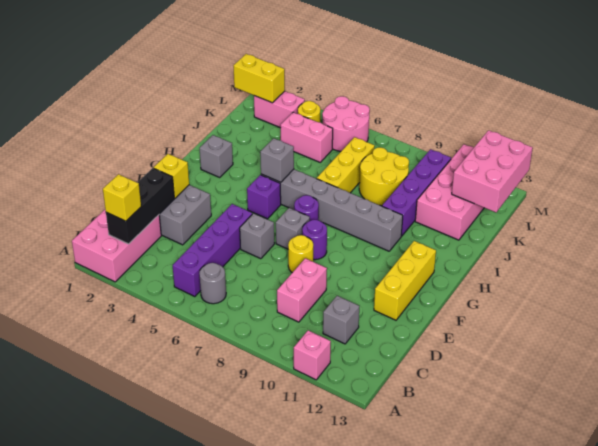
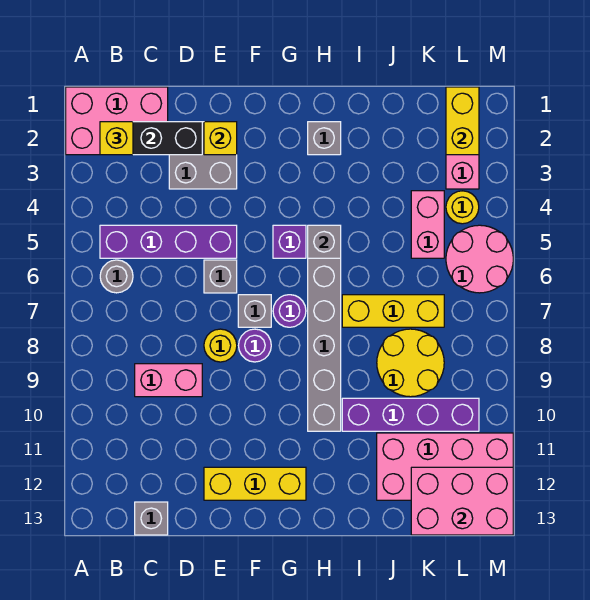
pink brick A11 level 1 -> none
grey brick C11 level 1 -> grey brick C13 level 1

